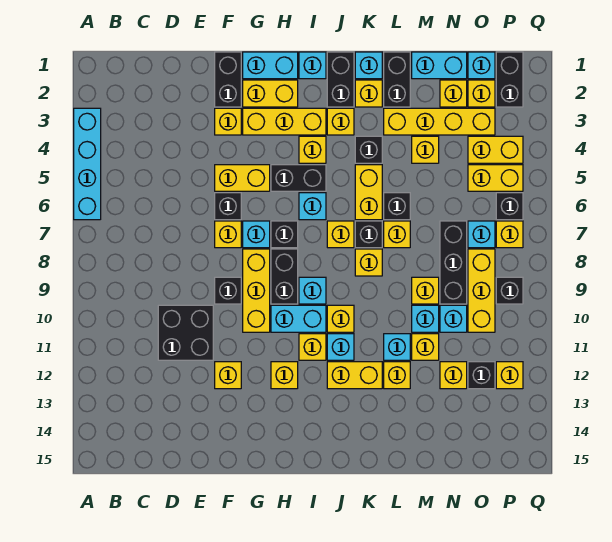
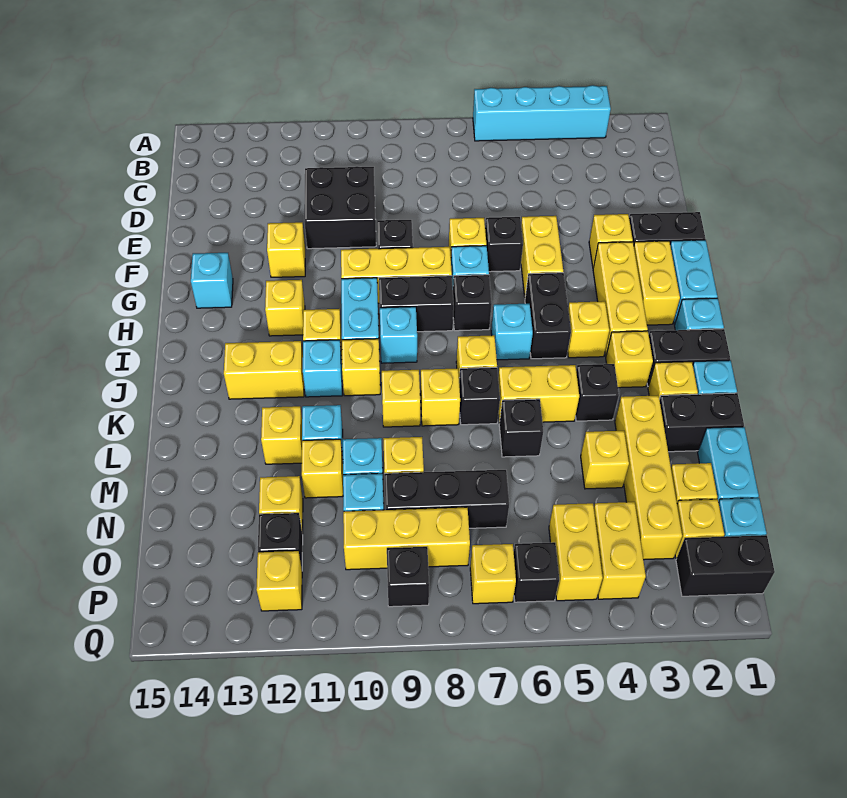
yellow brick J12:K12 level 1 -> yellow brick J12:J13 level 1
yellow brick L7 level 1 -> yellow brick K9 level 1
cyan brick O7 level 1 -> cyan brick G14 level 1

